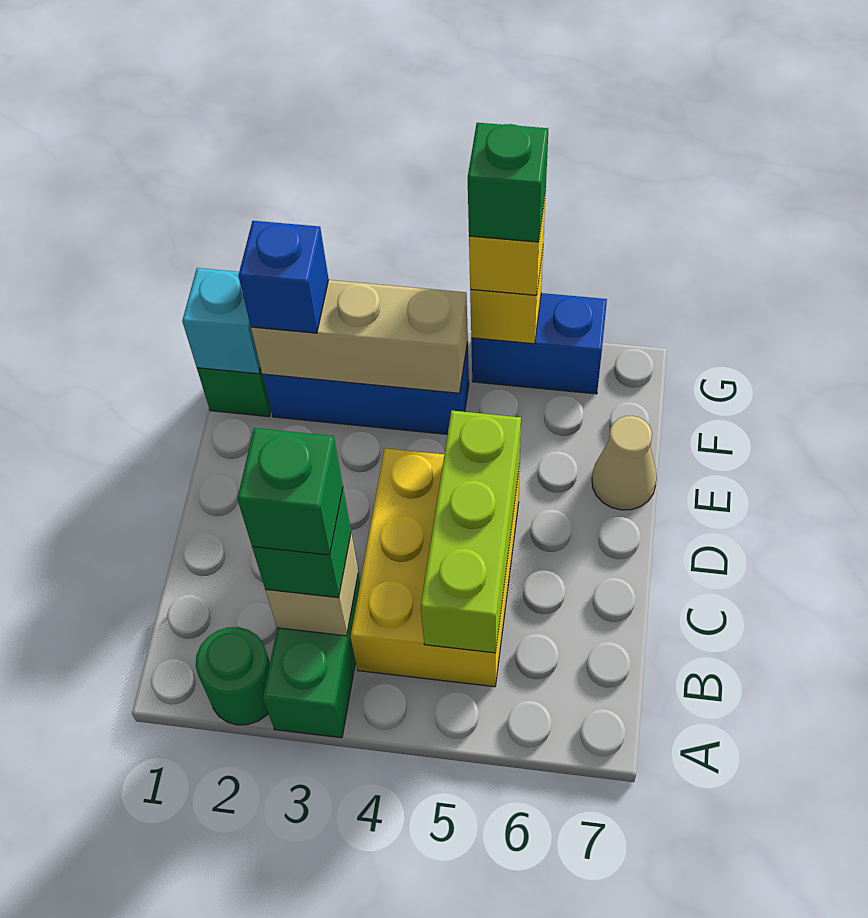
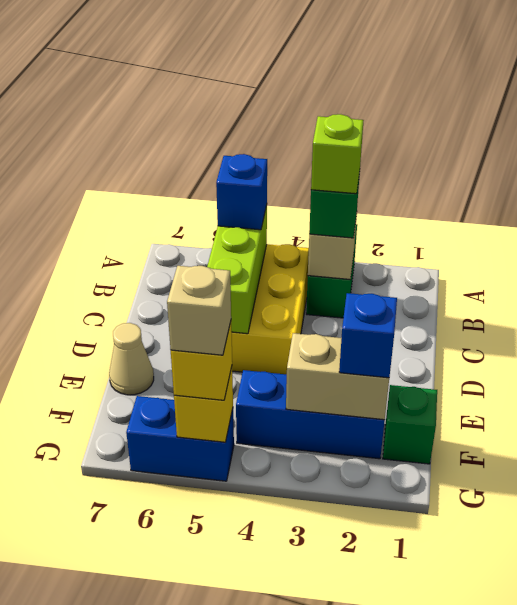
green round brick A2 level 1 -> none
green brick B3 level 4 -> lime brick B3 level 4
none -> blue brick B5 level 3
cyan brick F1 level 2 -> none
tan brick F2:F4 level 2 -> tan brick F2:F3 level 2
green brick G5 level 4 -> tan brick G5 level 4

